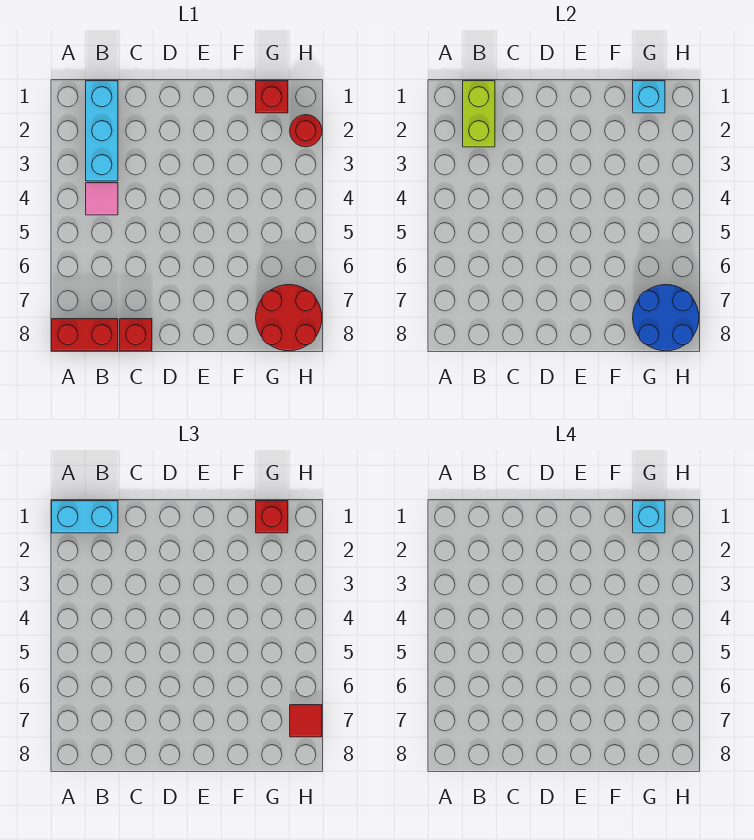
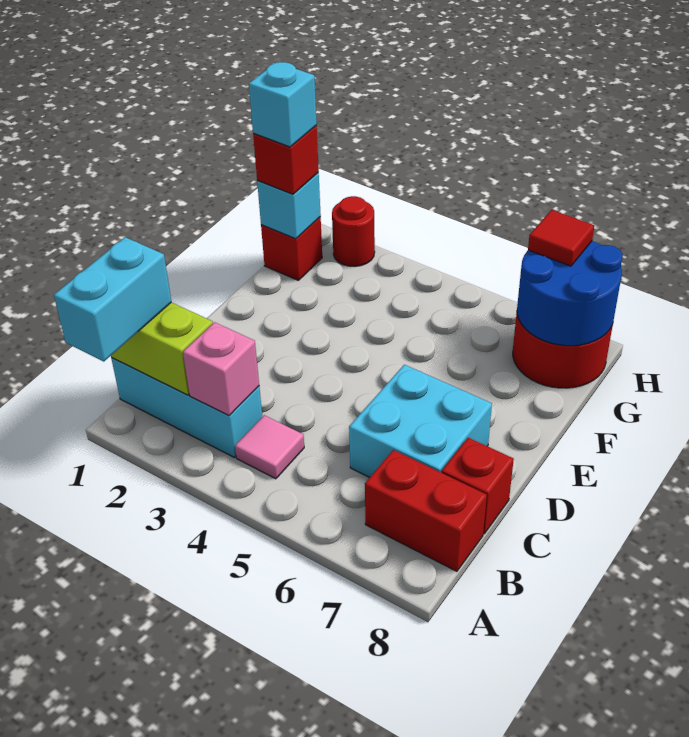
red brick A8:B8 level 1 -> red brick B7:B8 level 1
none -> pink brick B3 level 2
none -> cyan brick C6:D7 level 1

